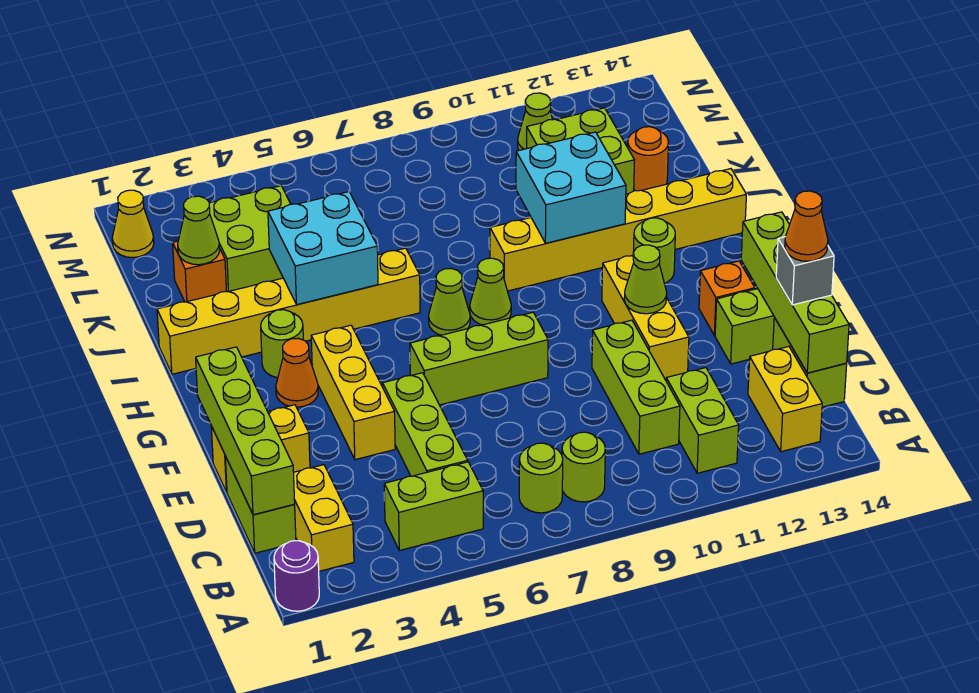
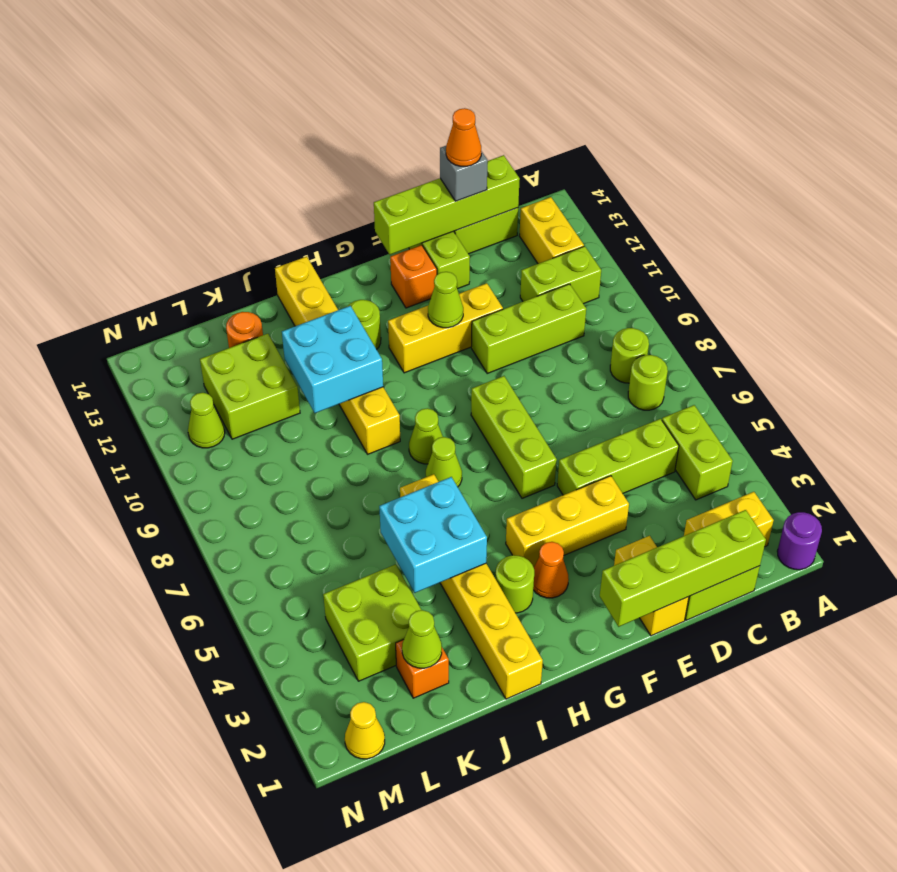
yellow brick B13:C13 level 1 -> yellow brick B12:B13 level 1

